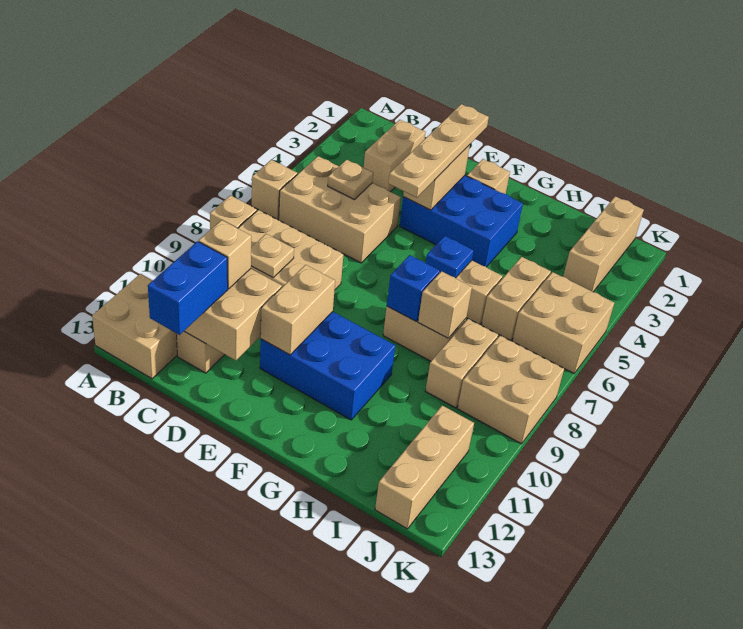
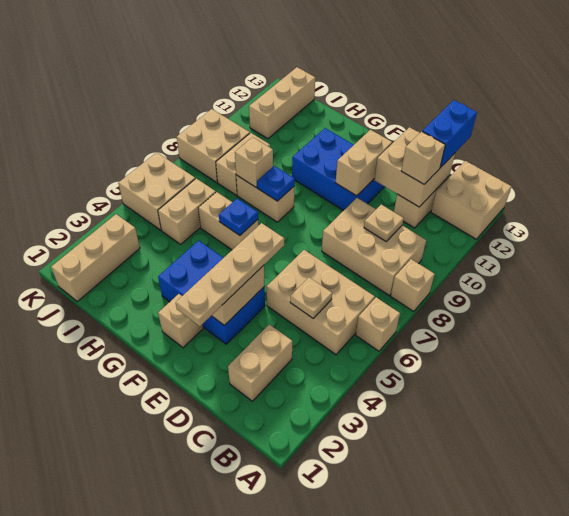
blue brick G8 level 2 -> blue plate G8 level 2

